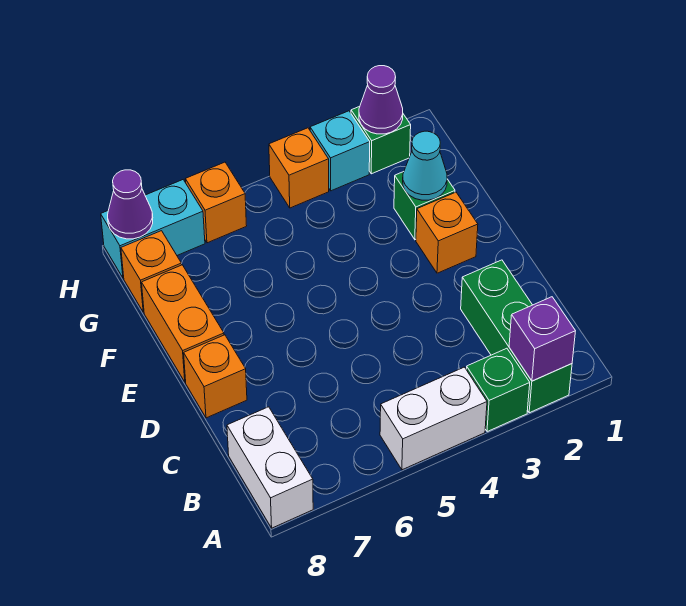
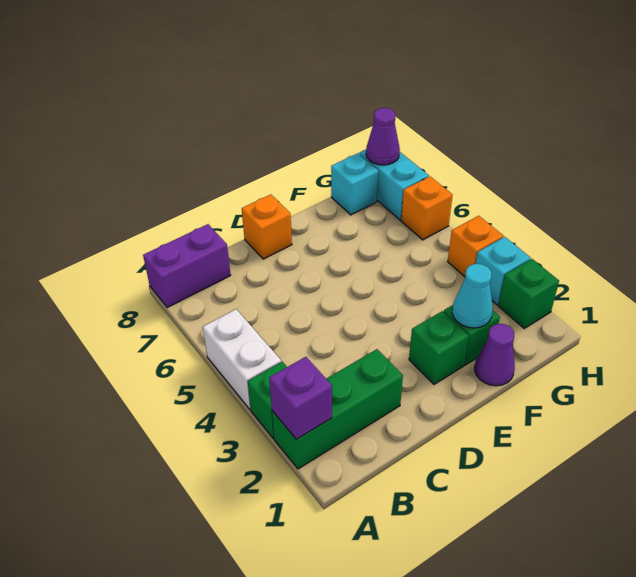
white brick A8:B8 level 1 -> purple brick A8:B8 level 1
orange brick E2 level 1 -> green brick E2 level 1
orange brick E8:F8 level 1 -> none
orange brick G8 level 1 -> cyan brick G8 level 1
purple cone H2 level 2 -> purple cone F1 level 1

